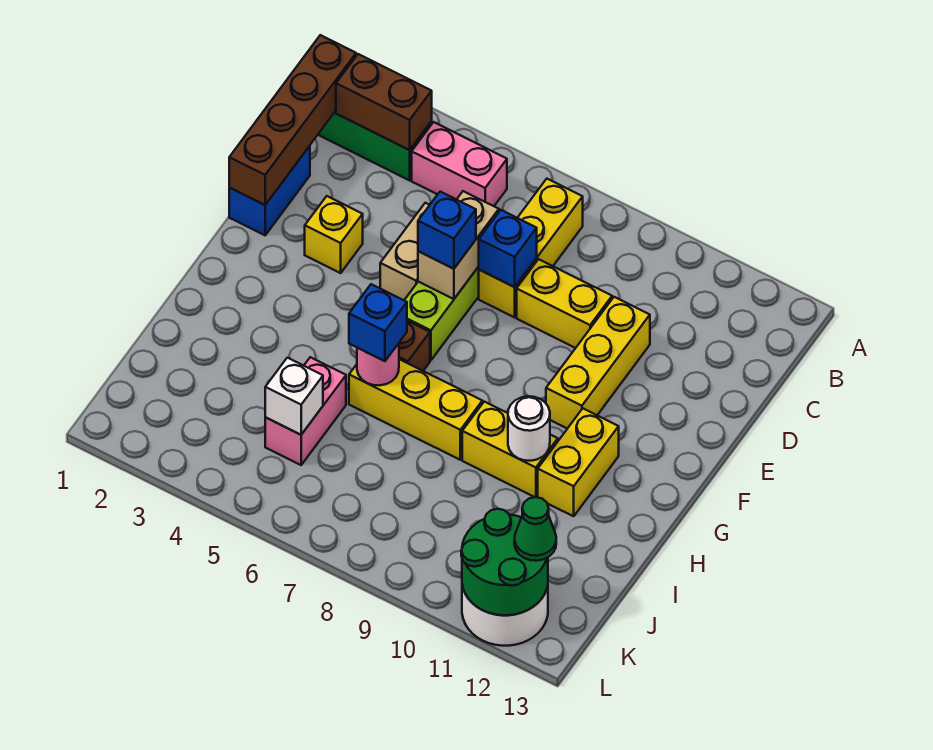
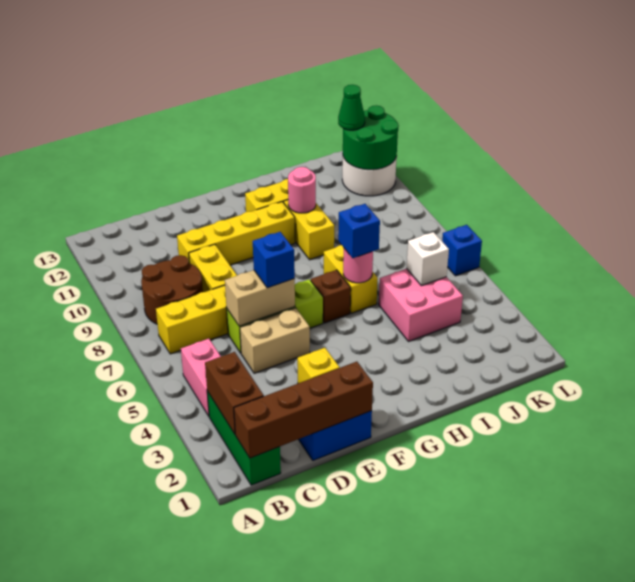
none -> brown round brick B8:C9 level 1
blue brick D7 level 2 -> blue brick L6 level 1
yellow brick D10:F10 level 1 -> yellow brick D10:G10 level 1
yellow brick H6:H8 level 1 -> yellow brick H6:H7 level 1
white round brick H10 level 2 -> pink round brick H10 level 2
pink brick I5:J5 level 1 -> pink brick I4:J5 level 1

